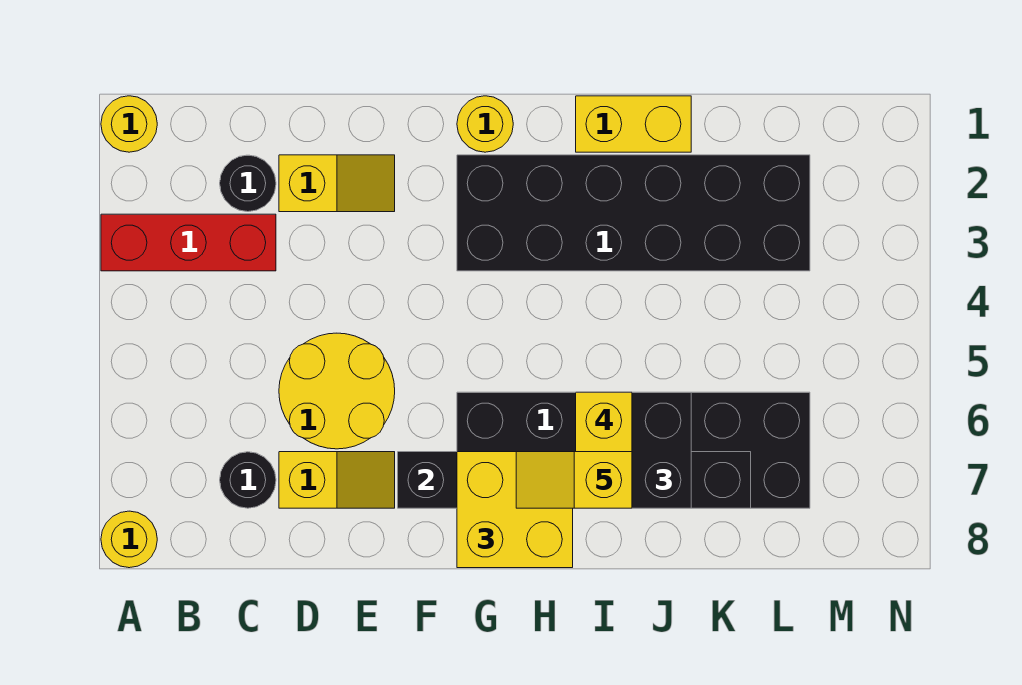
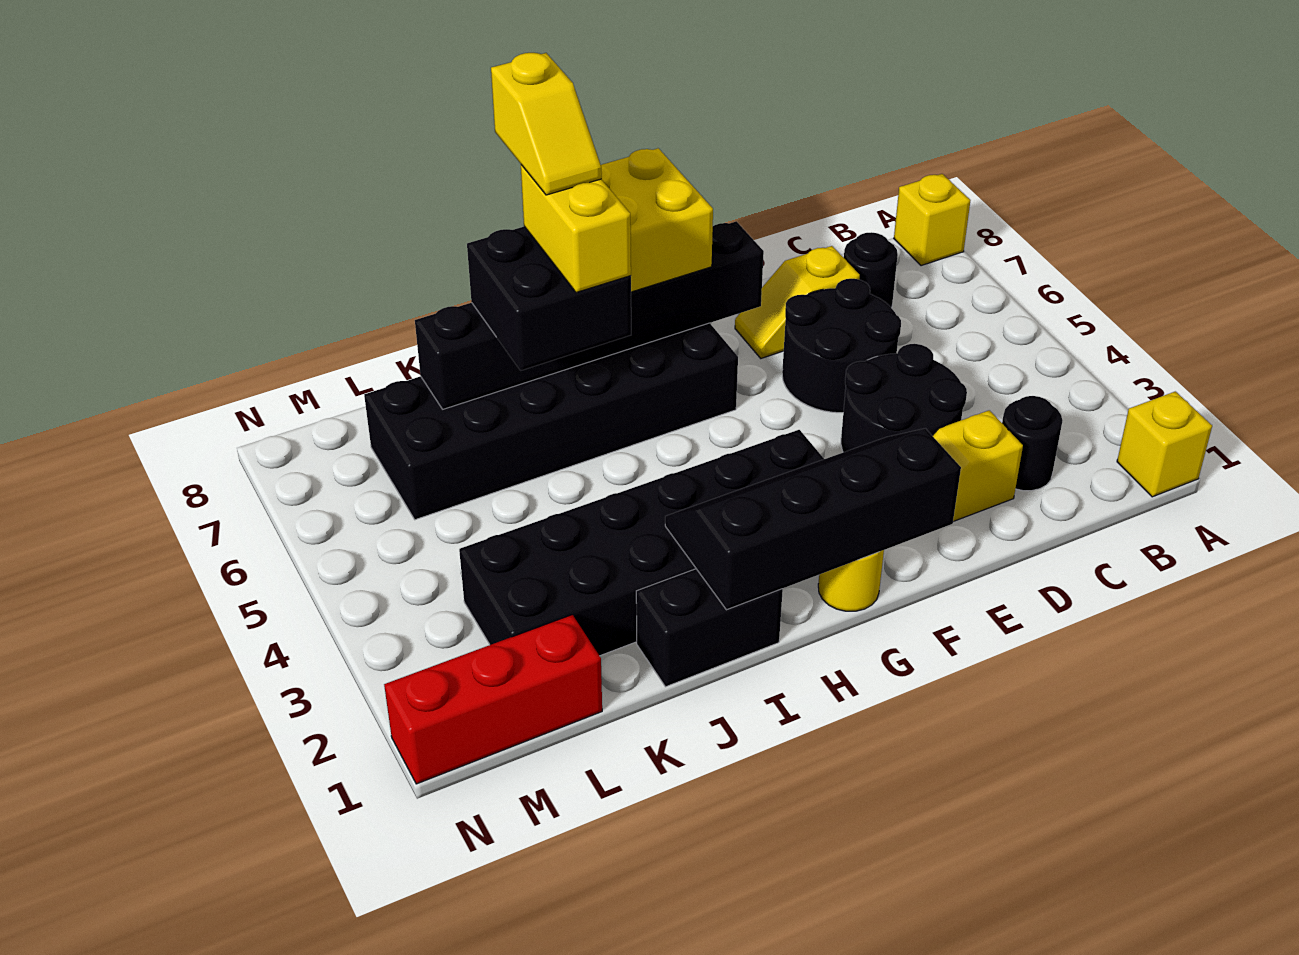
yellow round brick A1 level 1 -> yellow brick A1 level 1
red brick A3:C3 level 1 -> red brick L1:N1 level 1
yellow round brick A8 level 1 -> yellow brick A8 level 1
none -> black round brick D3:E4 level 1
yellow round brick D5:E6 level 1 -> black round brick D5:E6 level 1
none -> black slope F1:I2 level 2 top 1
yellow slope H7:I7 level 5 top I -> yellow slope I7:I8 level 5 top 8
yellow brick I1:J1 level 1 -> black brick I1:J1 level 1

